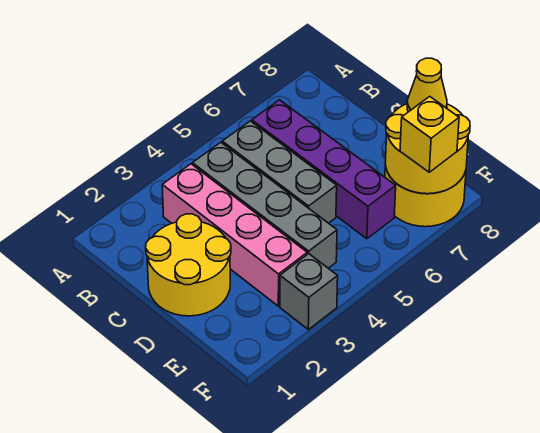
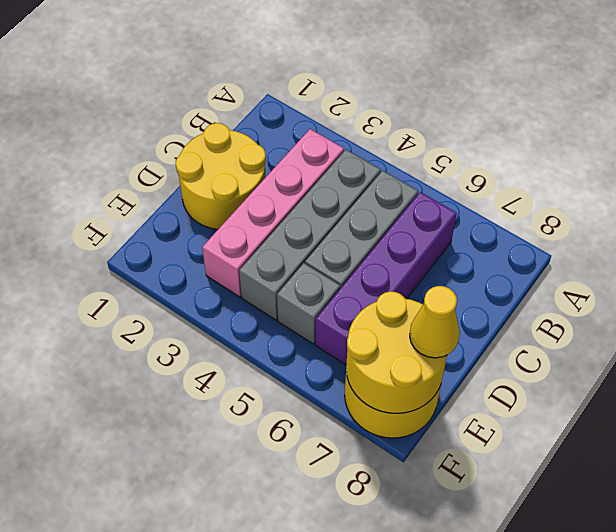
grey brick F3 level 1 -> grey brick E5 level 1
yellow brick F7 level 3 -> none

